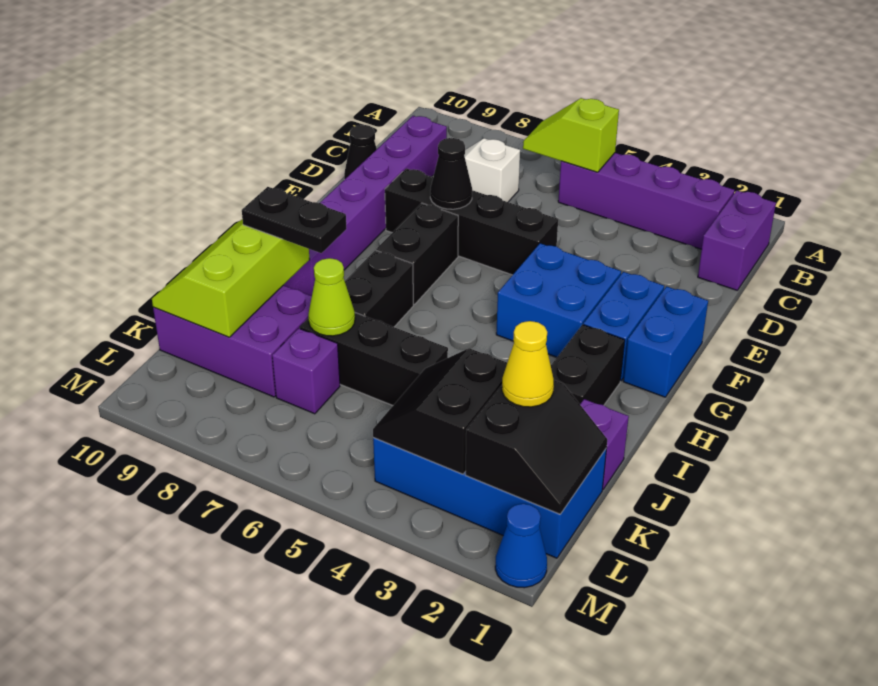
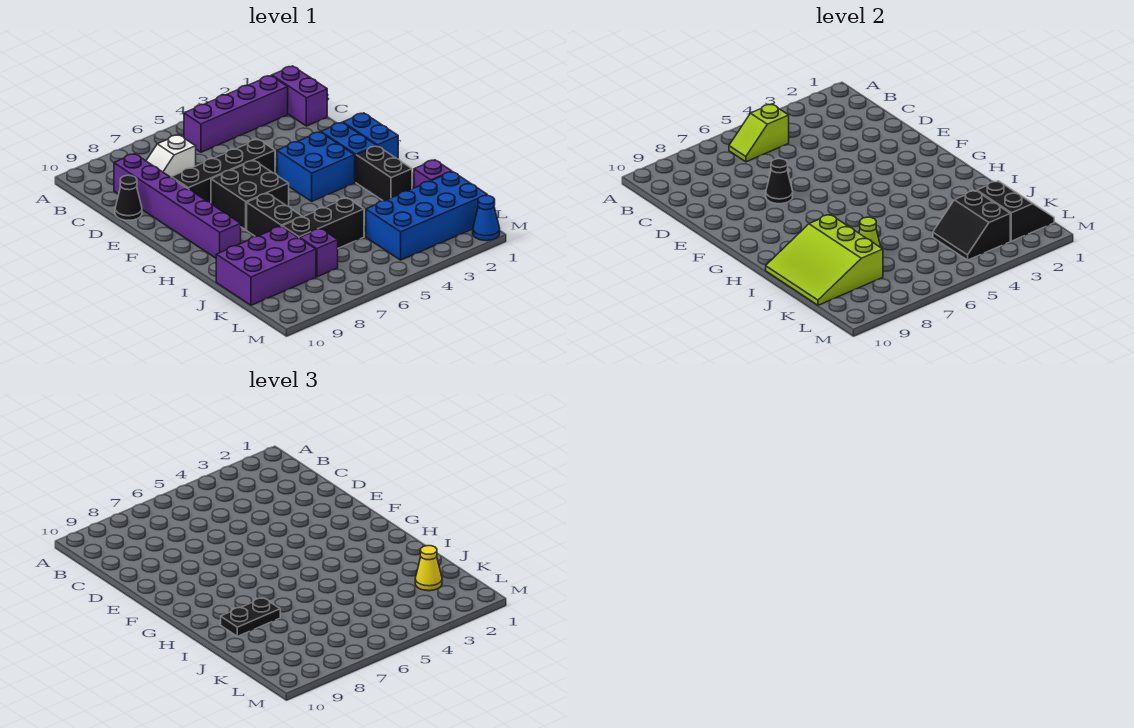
black brick F7:G7 level 1 -> black brick F6:G7 level 1
lime slope I9:K10 level 2 top 9 -> lime slope I8:K10 level 2 top 8

